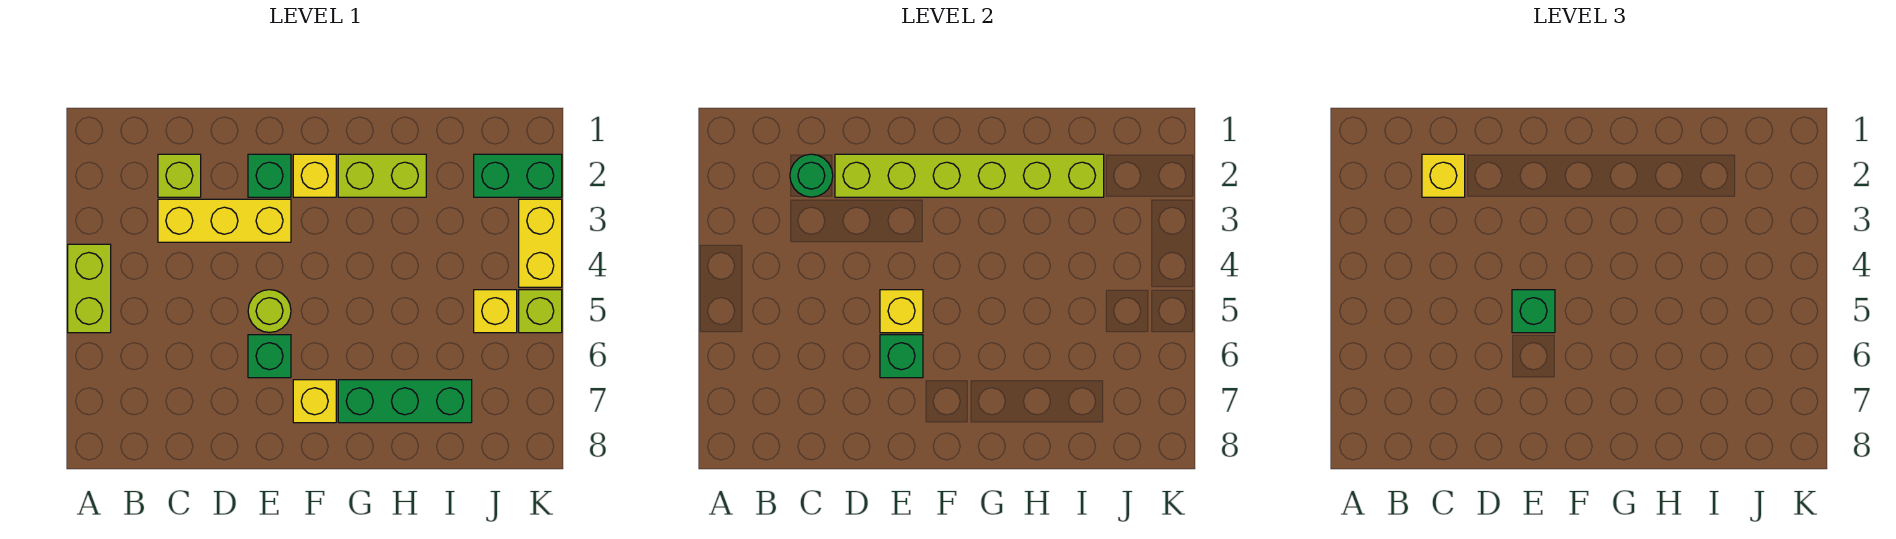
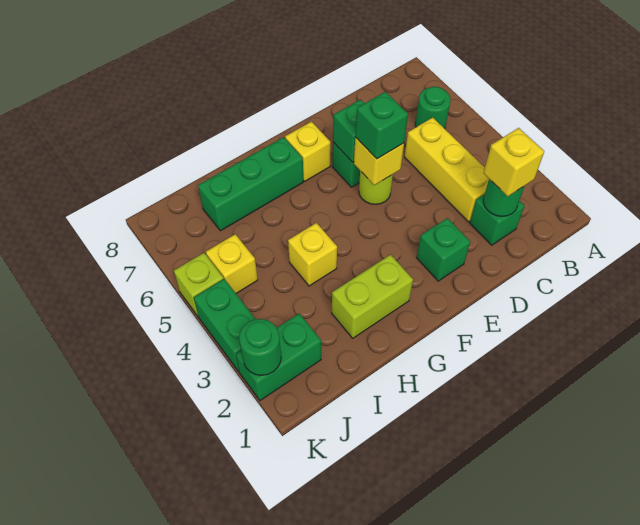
lime brick A4:A5 level 1 -> none
none -> green round brick B6 level 1
lime brick C2 level 1 -> green brick C2 level 1
yellow brick C3:E3 level 1 -> yellow brick C3:C5 level 1
lime brick D2:I2 level 2 -> none
yellow brick F2 level 1 -> yellow brick H4 level 1
none -> green round brick K2 level 2
yellow brick K3:K4 level 1 -> green brick K3:K4 level 1

